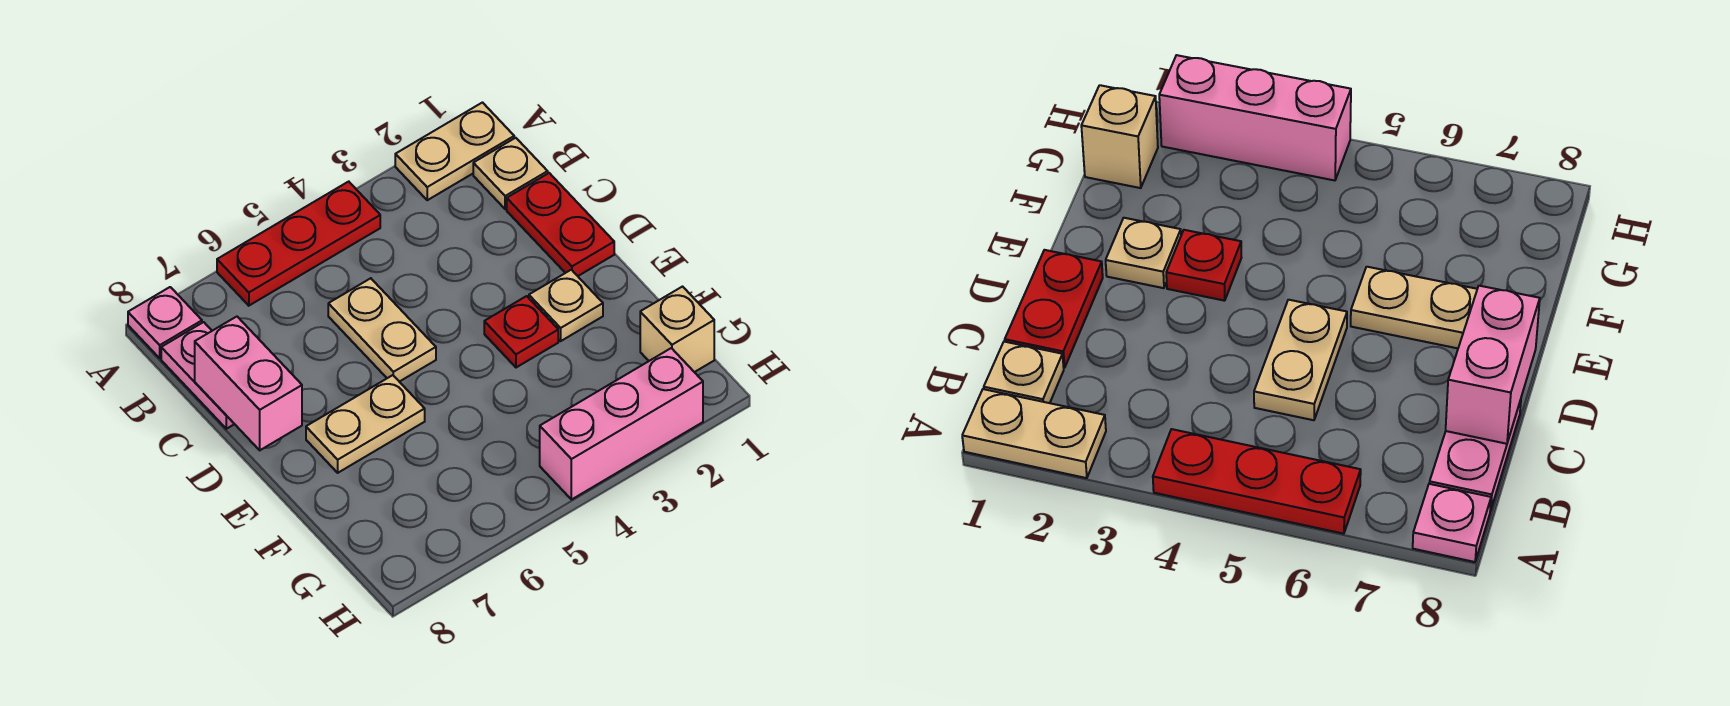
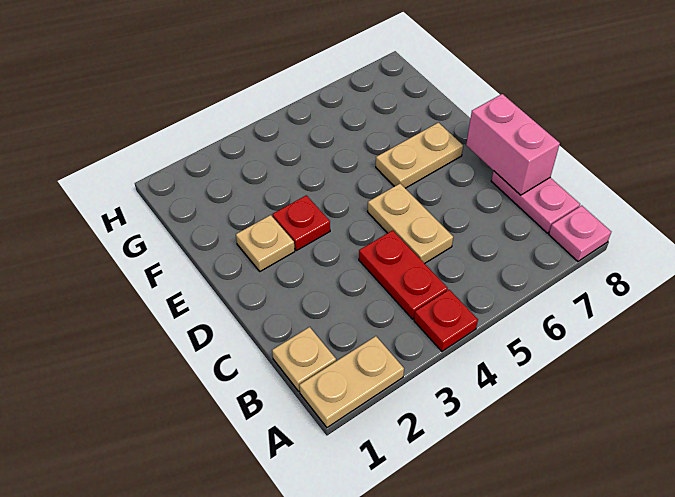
red plate A4:A6 level 1 -> red plate A4 level 1
red plate C1:D1 level 1 -> red plate B4:C4 level 1
tan brick G1 level 1 -> none
pink brick H2:H4 level 1 -> none

